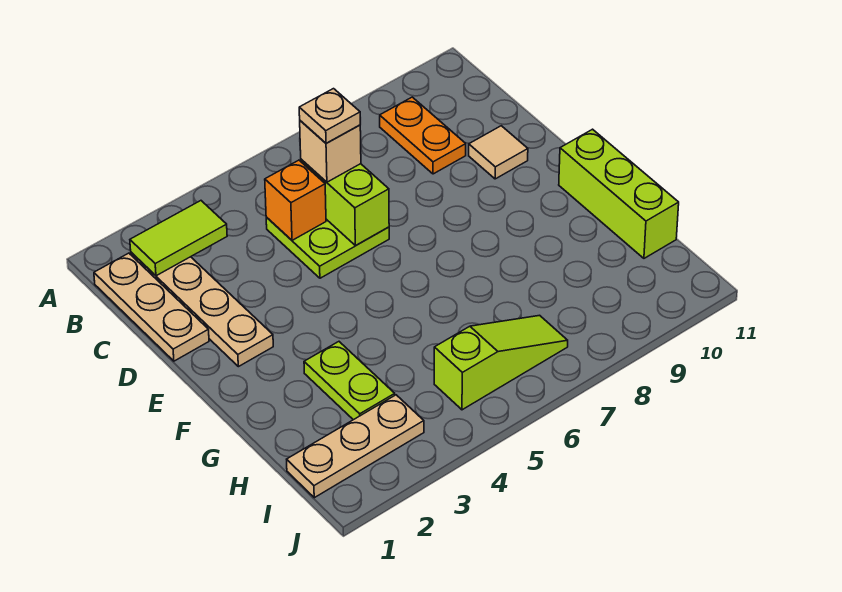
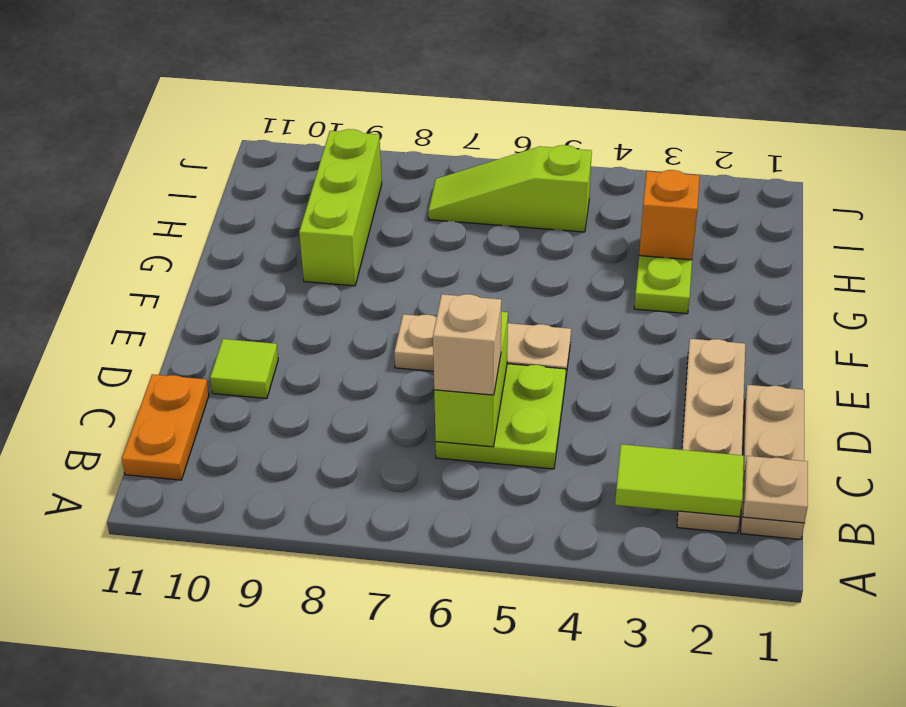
orange plate B9:C9 level 1 -> orange plate B11:C11 level 1
orange brick C5 level 2 -> orange brick H3 level 2
tan plate C6 level 4 -> tan plate B1 level 2
tan tile D10 level 1 -> lime tile D10 level 1
lime brick F11:H11 level 1 -> lime brick G9:I9 level 1
tan plate I1:I3 level 1 -> tan plate E5:E7 level 1

